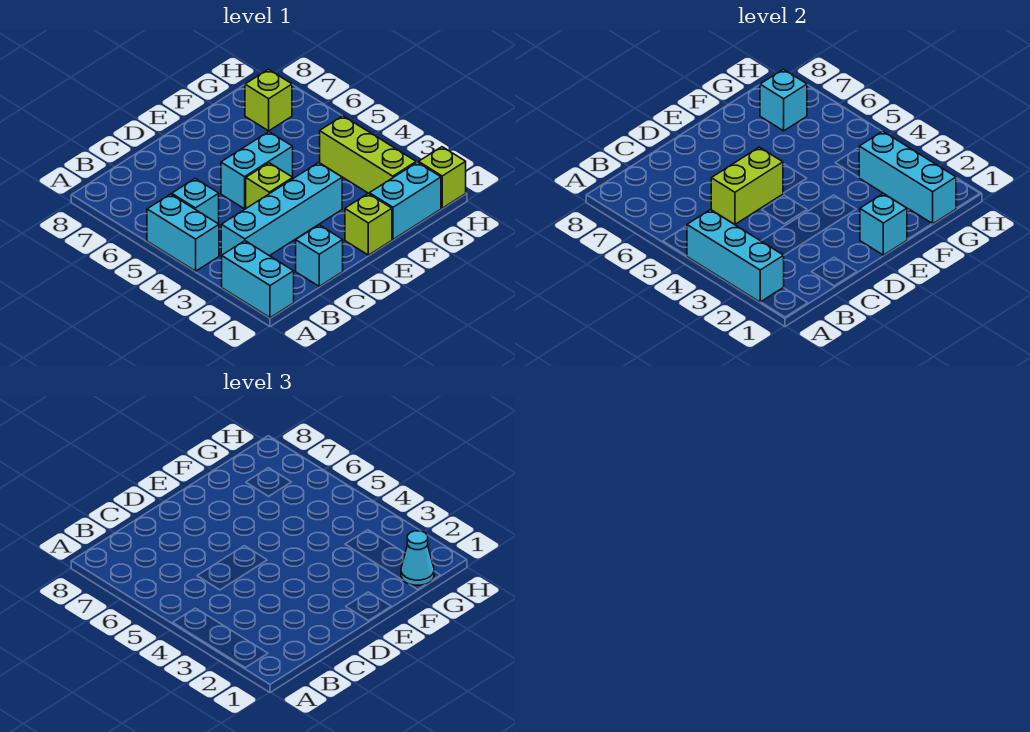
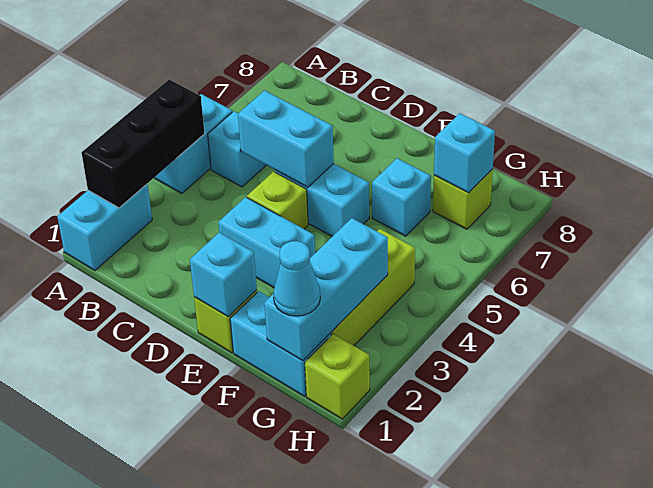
cyan brick A2:A4 level 2 -> black brick A2:A4 level 2
cyan brick B3:E3 level 1 -> cyan brick D3:E3 level 1
cyan brick C1 level 1 -> cyan brick F6 level 1
lime brick C5:D5 level 2 -> cyan brick C5:D5 level 2

